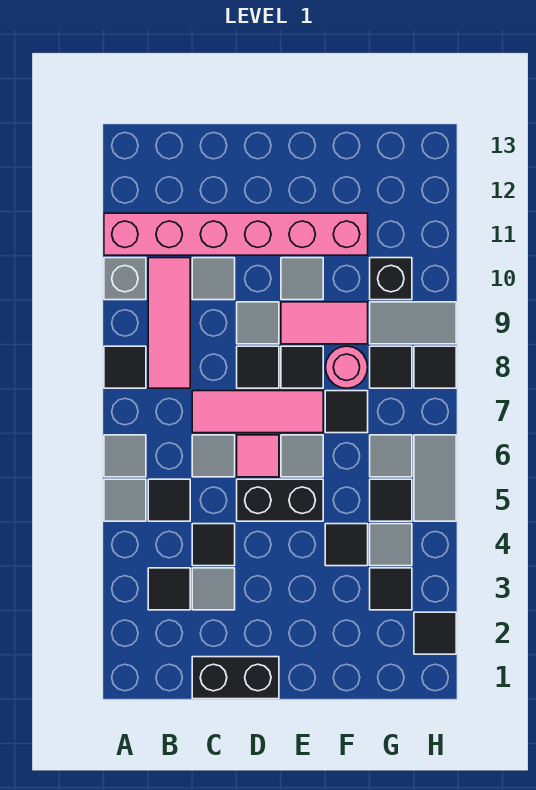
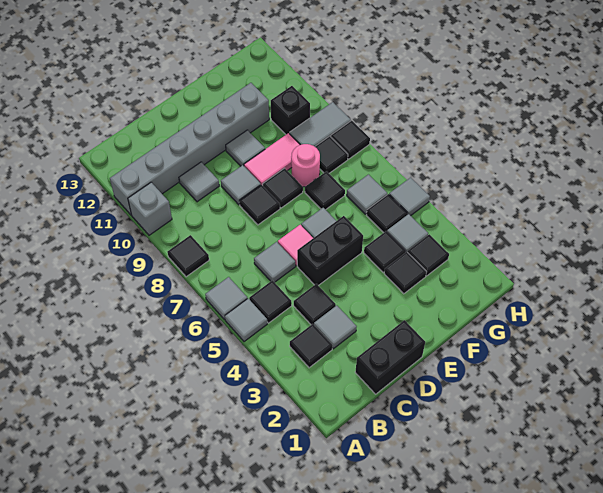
pink brick A11:F11 level 1 -> grey brick A11:F11 level 1
pink tile B8:B10 level 1 -> none
pink tile C7:E7 level 1 -> none
black tile H2 level 1 -> black tile F3 level 1
grey tile H5:H6 level 1 -> grey tile H5 level 1

